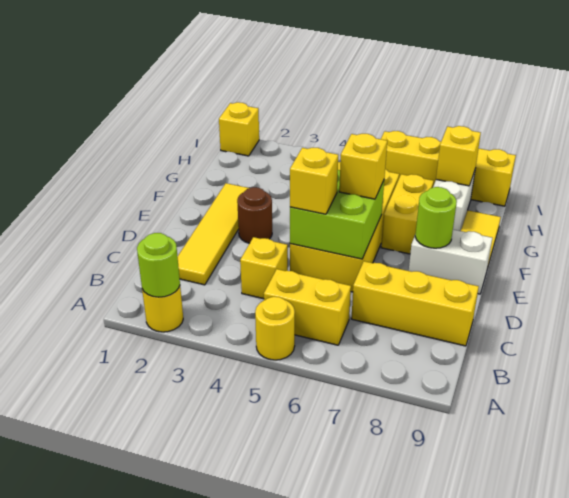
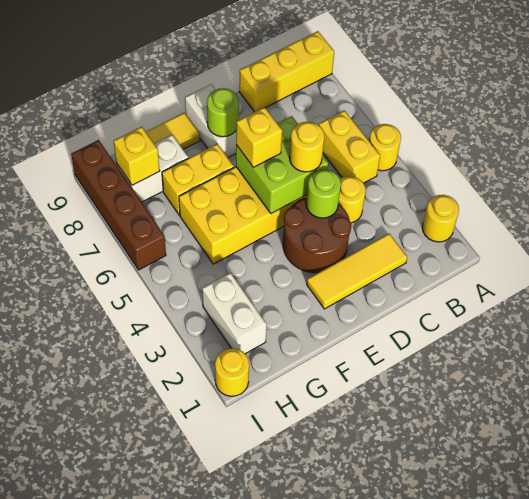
lime round brick A2 level 2 -> lime round brick D4 level 2
yellow tile C2:F2 level 1 -> yellow tile C2:E2 level 1
yellow brick C4 level 1 -> yellow round brick C4 level 1
yellow brick C7:C9 level 1 -> yellow brick A9:C9 level 1
yellow brick D5 level 3 -> yellow round brick D5 level 3
brown round brick E3 level 1 -> brown round brick D3:E4 level 1
none -> white brick H2:H3 level 1
yellow brick I1 level 1 -> yellow round brick I1 level 1
yellow brick I6:I9 level 1 -> brown brick I6:I9 level 1

